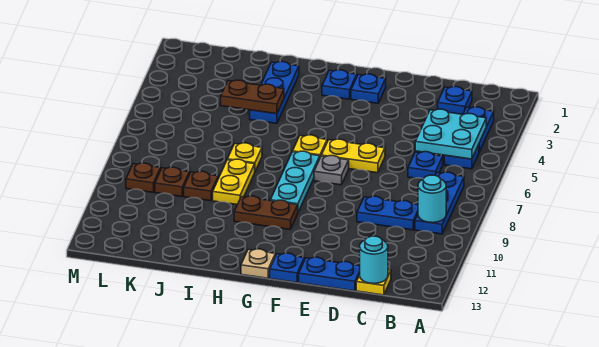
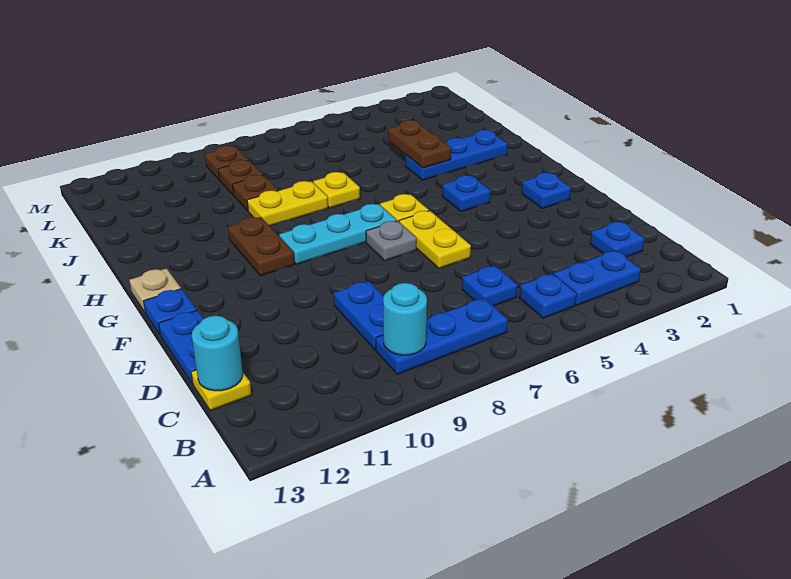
cyan plate B4:C5 level 2 -> none
blue plate G2 level 1 -> blue plate G4 level 1

